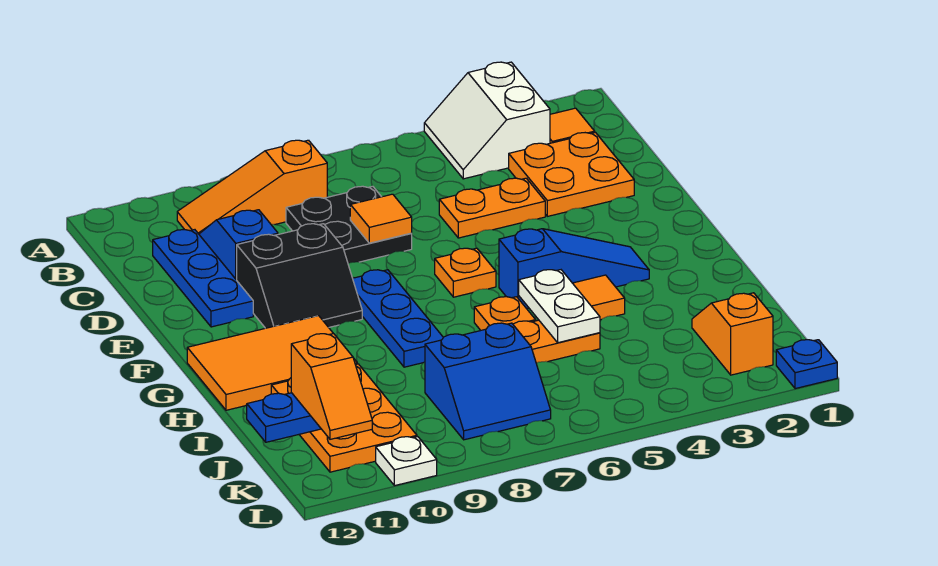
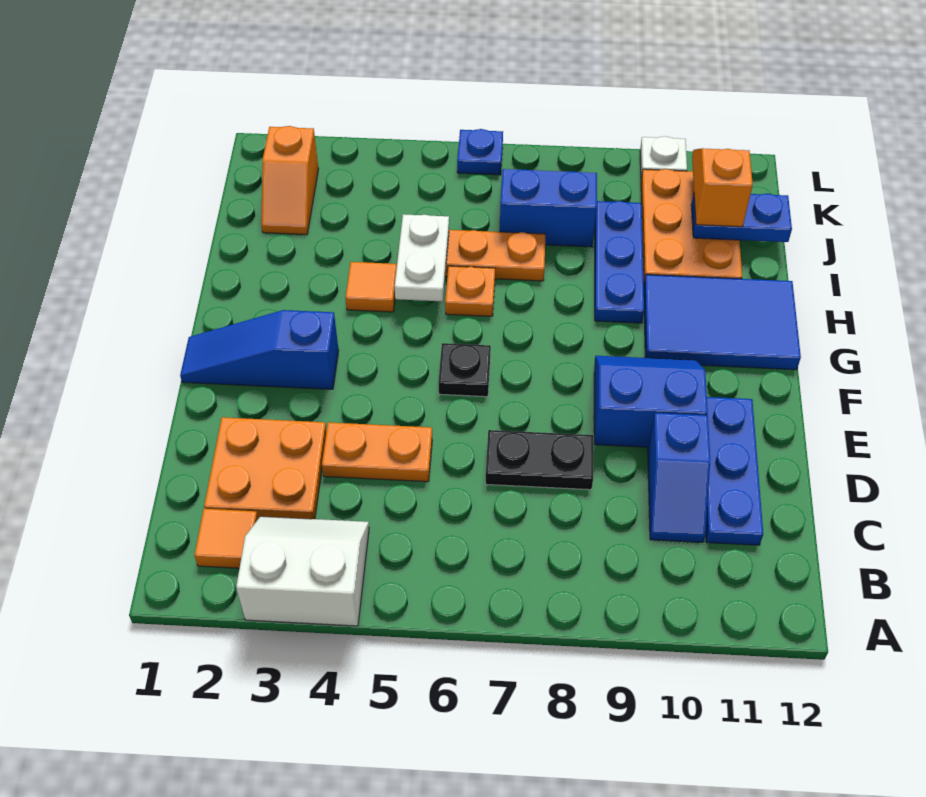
white slope A3:B4 level 1 top 3 -> white slope A3:B4 level 1 top A
orange slope B8:B10 level 1 top 8 -> none
black plate C7:D8 level 1 -> black plate D7:D8 level 1
orange tile D7 level 2 -> none
black slope E9:F10 level 1 top E -> blue slope E9:F10 level 1 top E
orange plate F6 level 1 -> black plate F6 level 1
blue plate F8:H8 level 1 -> blue plate H9:J9 level 1
blue slope G3:G5 level 1 top 5 -> blue slope F1:F3 level 1 top 3
orange tile G10:H12 level 1 -> blue tile G10:H12 level 1
blue plate L1 level 1 -> blue plate L6 level 1

